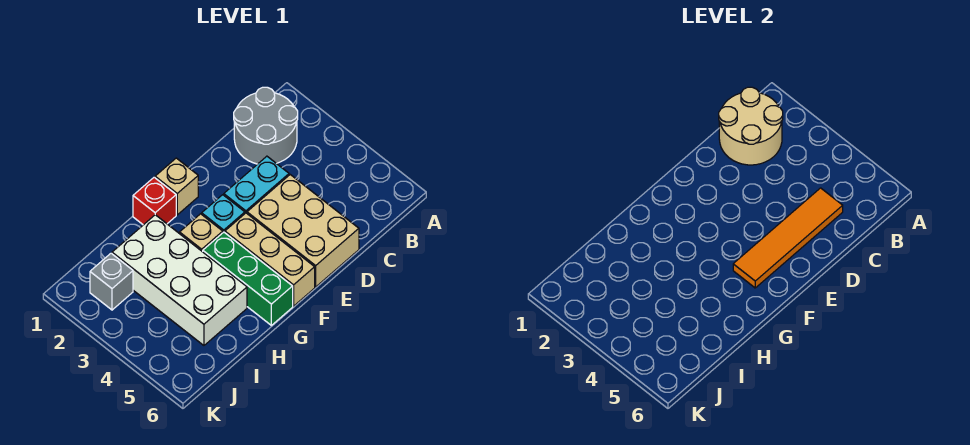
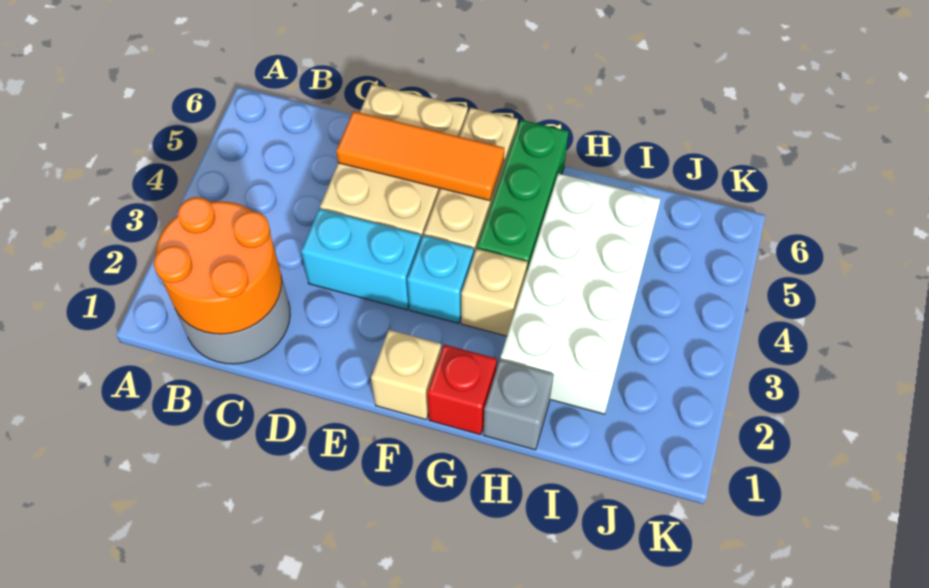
tan round brick B1:C2 level 2 -> orange round brick B1:C2 level 2
orange tile C5:F5 level 2 -> orange tile D5:F5 level 2
grey brick J2 level 1 -> grey brick H1 level 1

